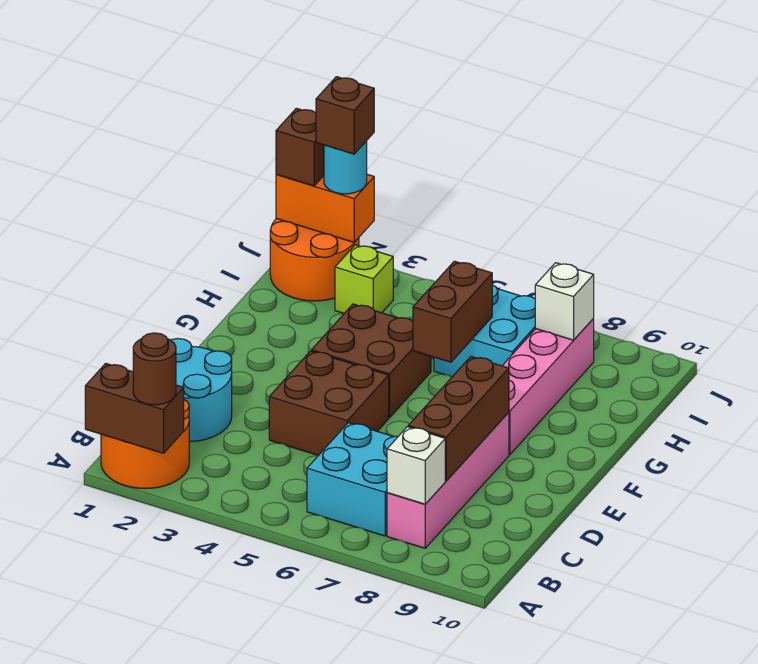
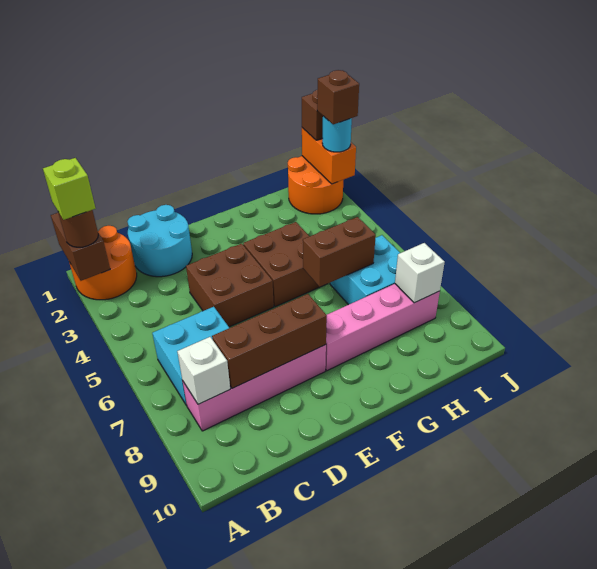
lime brick I3 level 1 -> lime brick A2 level 4

